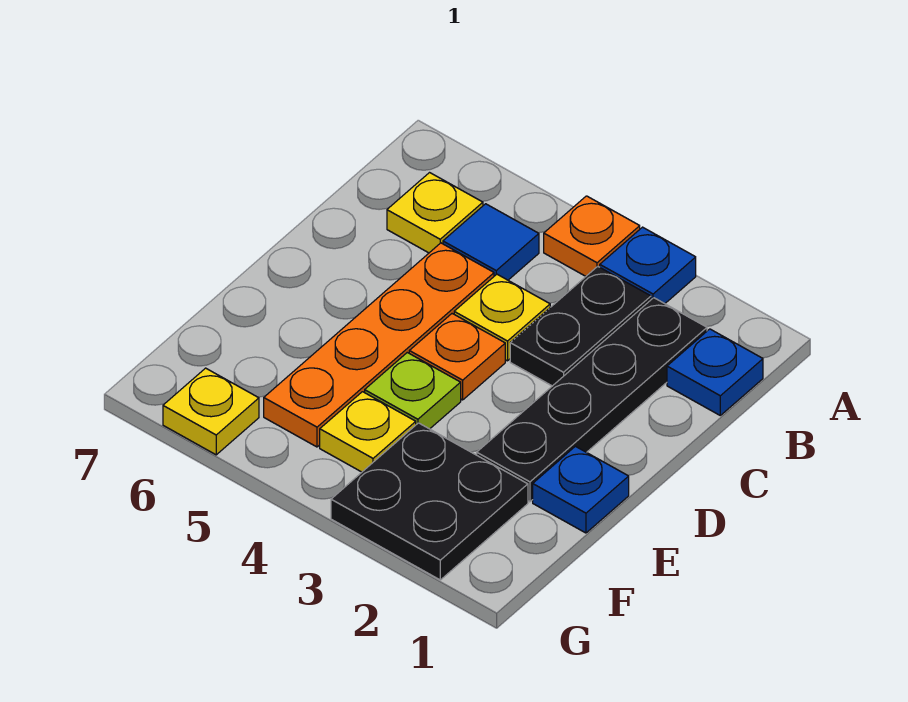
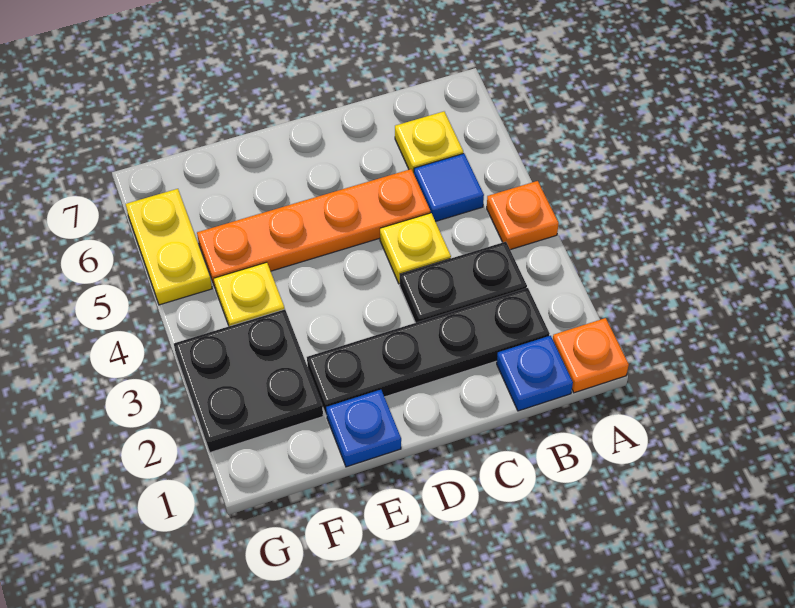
blue plate A3 level 1 -> none
orange plate D4 level 1 -> orange plate A1 level 1
lime plate E4 level 1 -> none
yellow plate G6 level 1 -> yellow plate G5:G6 level 1

